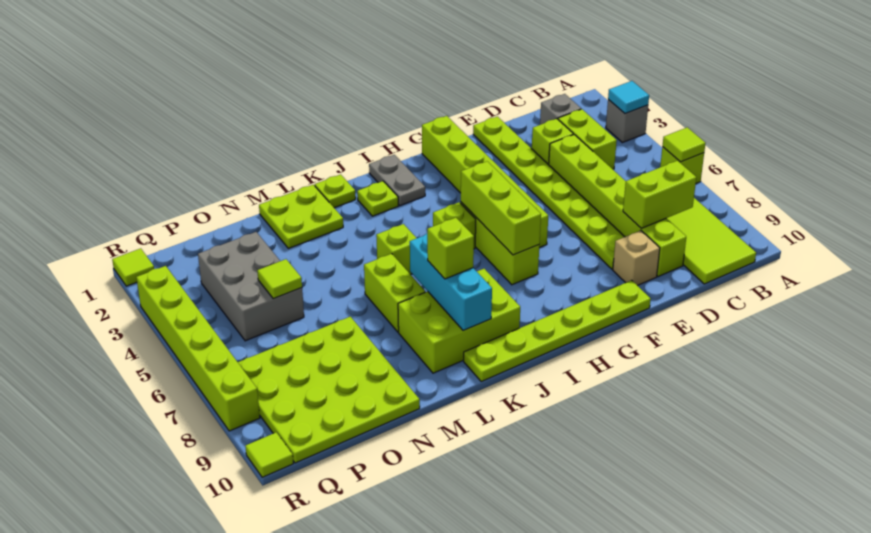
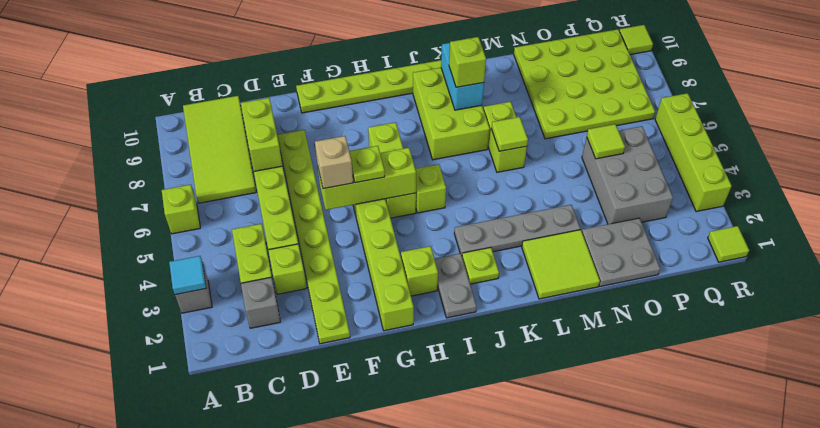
lime tile A6 level 2 -> lime tile L6 level 2
lime brick C8:D8 level 2 -> lime brick D7:D8 level 2
tan brick E9 level 1 -> tan brick F5 level 3
lime brick H5:H7 level 2 -> lime brick F5:H5 level 2
none -> grey plate J3:M3 level 1
lime brick J8:L9 level 1 -> lime brick J7:K9 level 1
lime plate K1 level 1 -> lime plate G5 level 3
lime brick K5 level 1 -> lime brick H2 level 1
cyan brick K7:K9 level 2 -> cyan brick K8:K9 level 2
lime plate L1:M2 level 1 -> lime tile L1:M2 level 1
none -> grey plate N1:O2 level 1
lime brick R3:R8 level 1 -> lime brick R3:R6 level 1

